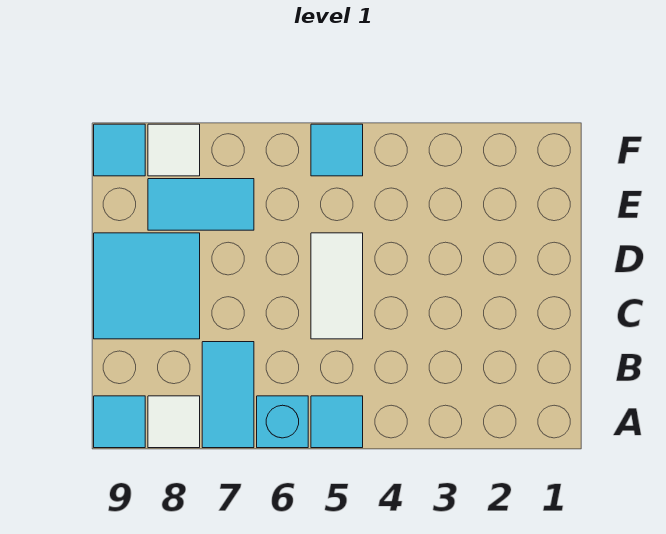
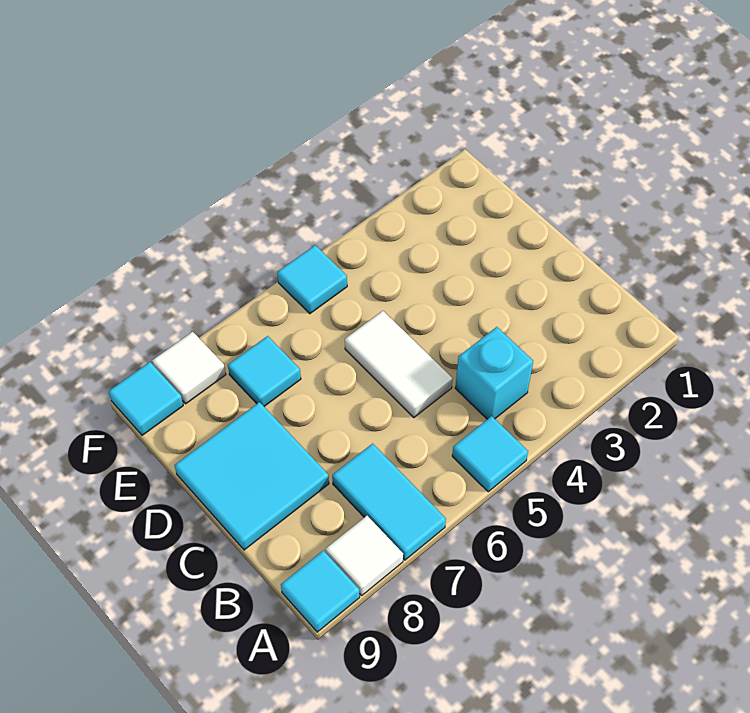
cyan brick A6 level 1 -> cyan brick B4 level 1
cyan tile E7:E8 level 1 -> cyan tile E7 level 1

